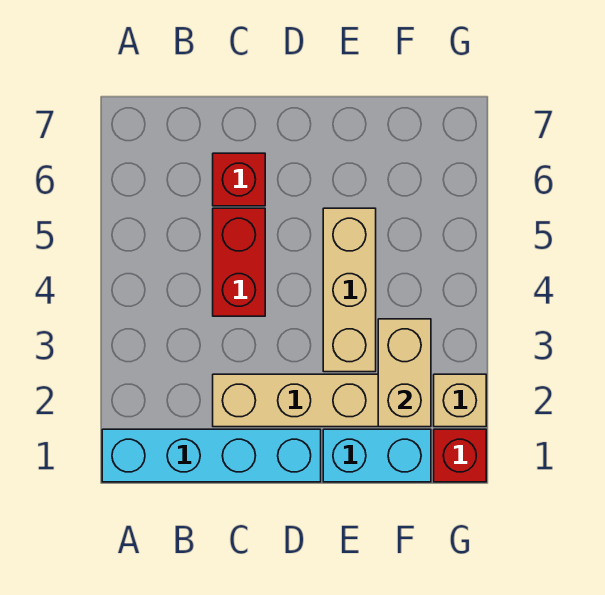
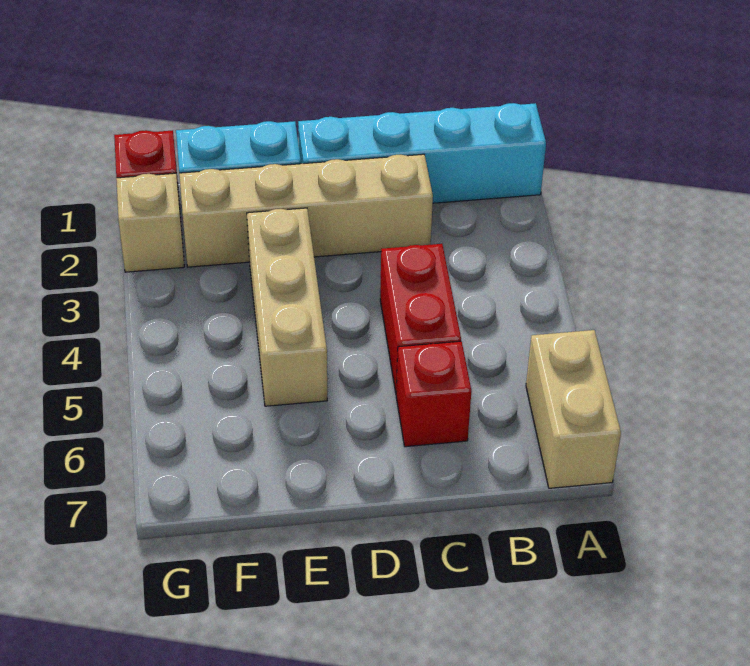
tan brick F2:F3 level 2 -> tan brick A6:A7 level 1

